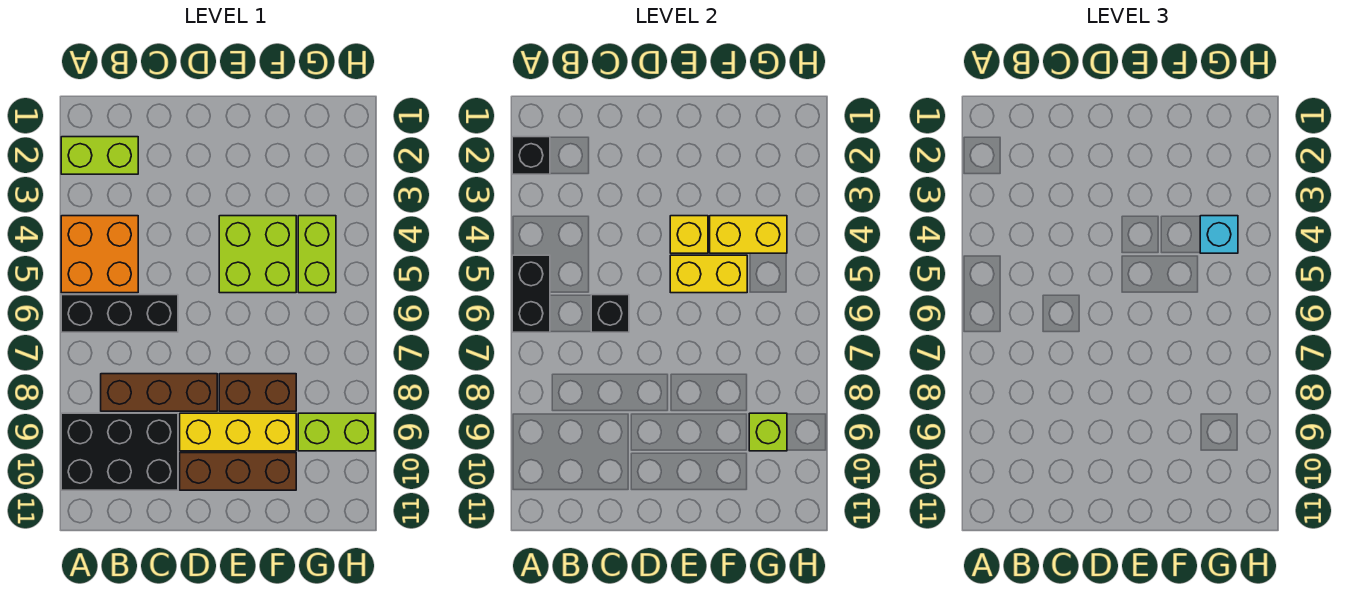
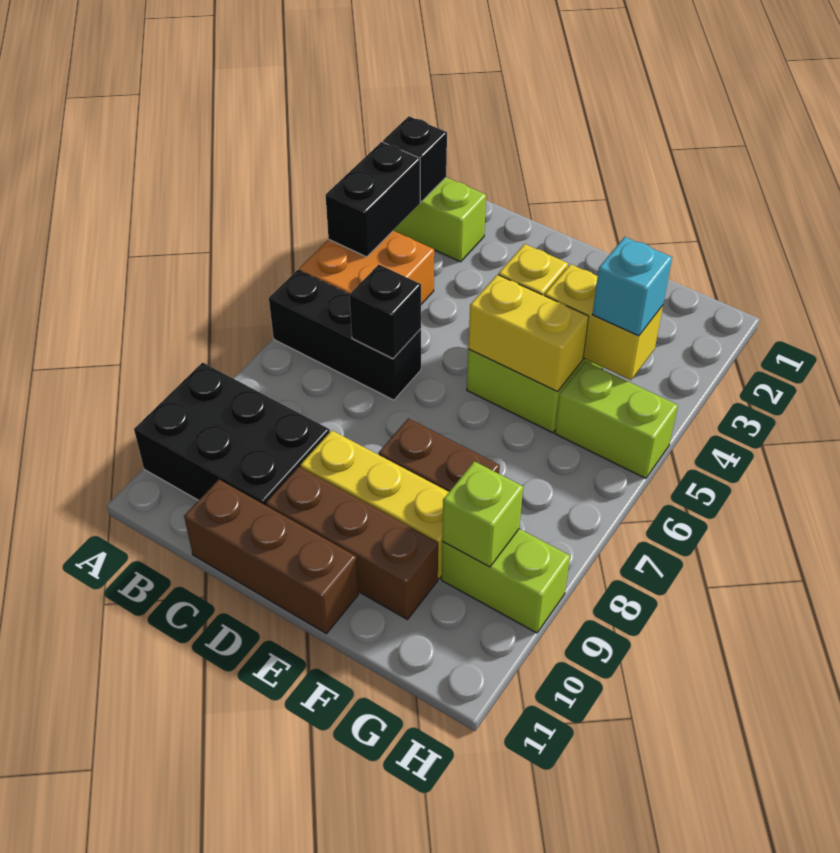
black brick A5:A6 level 2 -> black brick A3:A4 level 2
brown brick B8:D8 level 1 -> brown brick C11:E11 level 1
lime brick G4:G5 level 1 -> lime brick G5:H5 level 1

